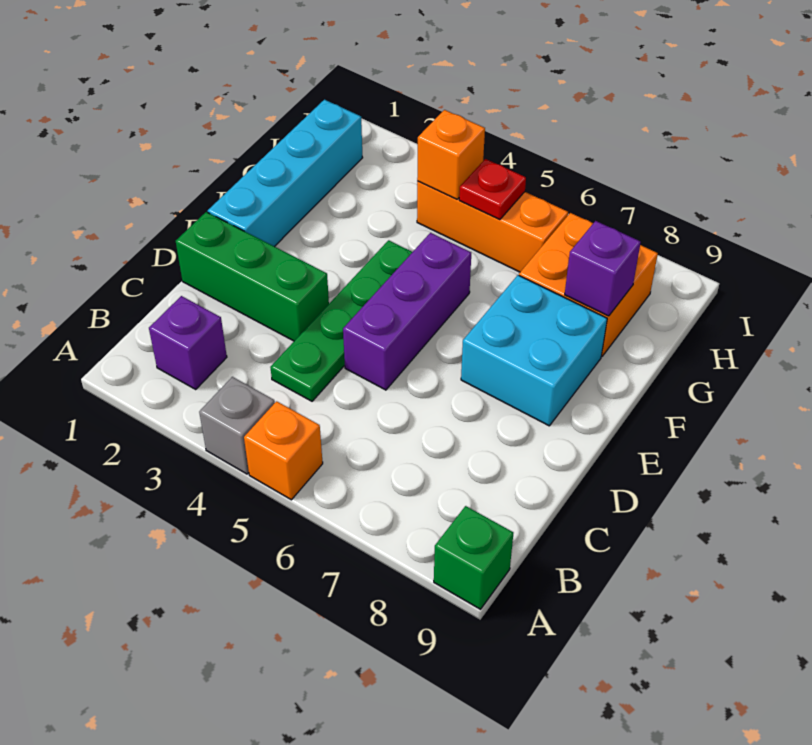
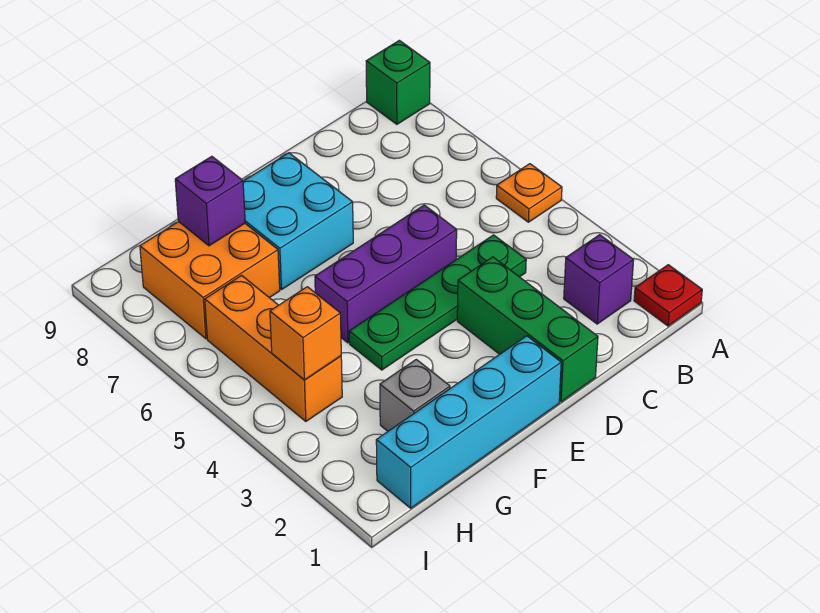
grey brick A4 level 1 -> grey brick G2 level 1
orange brick A5 level 1 -> orange plate A5 level 1
red plate H5 level 2 -> red plate A1 level 1

